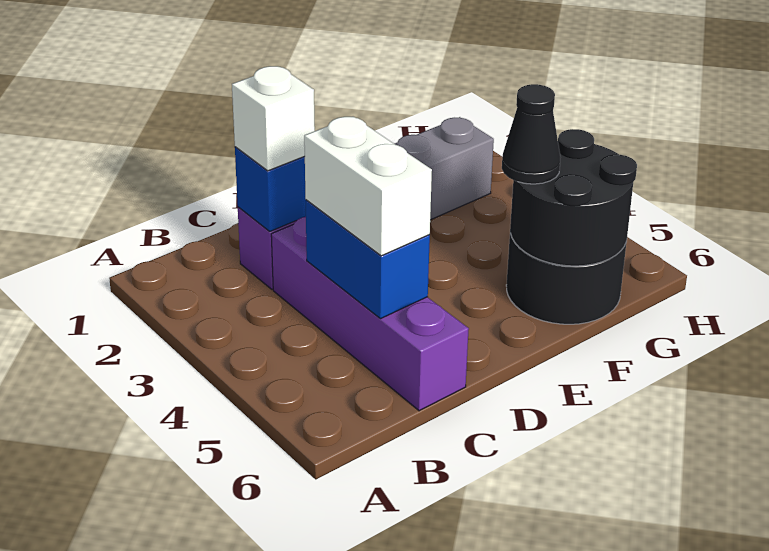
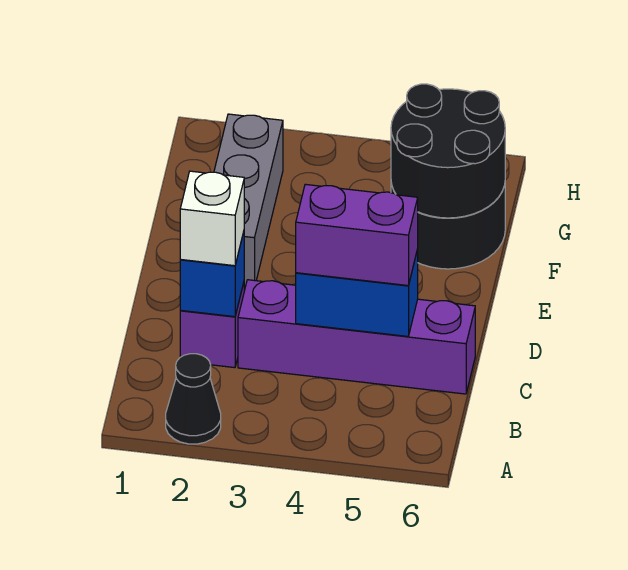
white brick C4:C5 level 3 -> purple brick C4:C5 level 3
black cone F5 level 3 -> black cone A2 level 1

